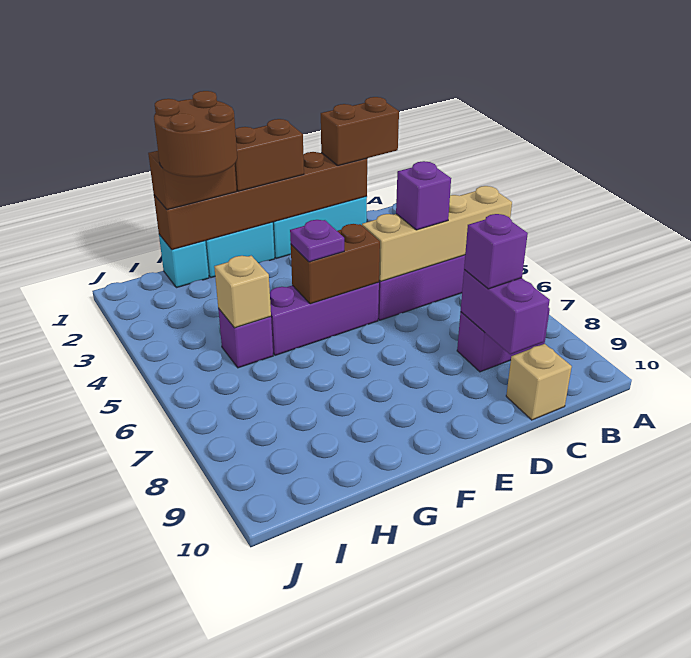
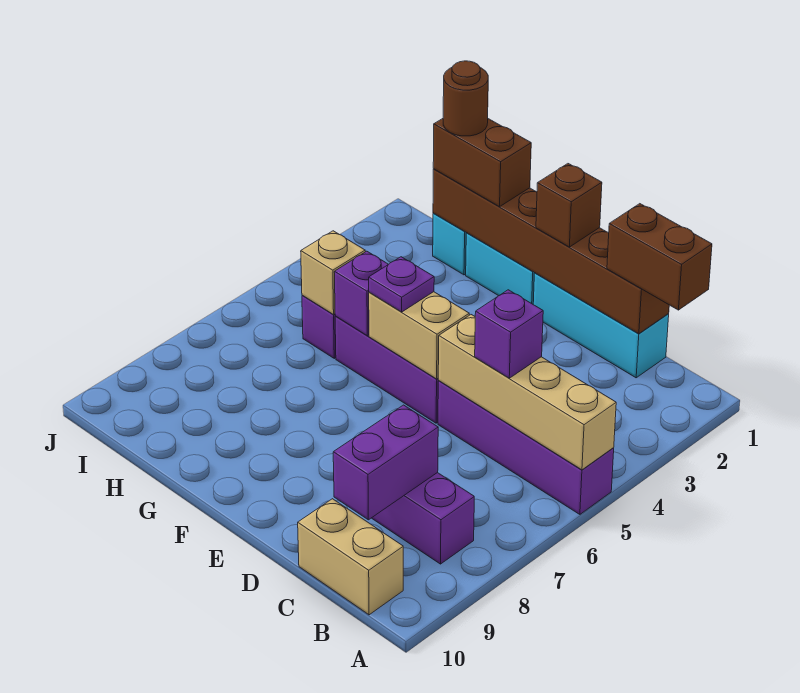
purple brick C8 level 3 -> purple brick G5 level 2
tan brick C10 level 1 -> tan brick B10:C10 level 1
brown brick E1:F1 level 3 -> brown brick E1 level 3
brown brick E5:F5 level 2 -> tan brick E5:F5 level 2
brown round brick G1:H2 level 4 -> brown round brick H1 level 4

